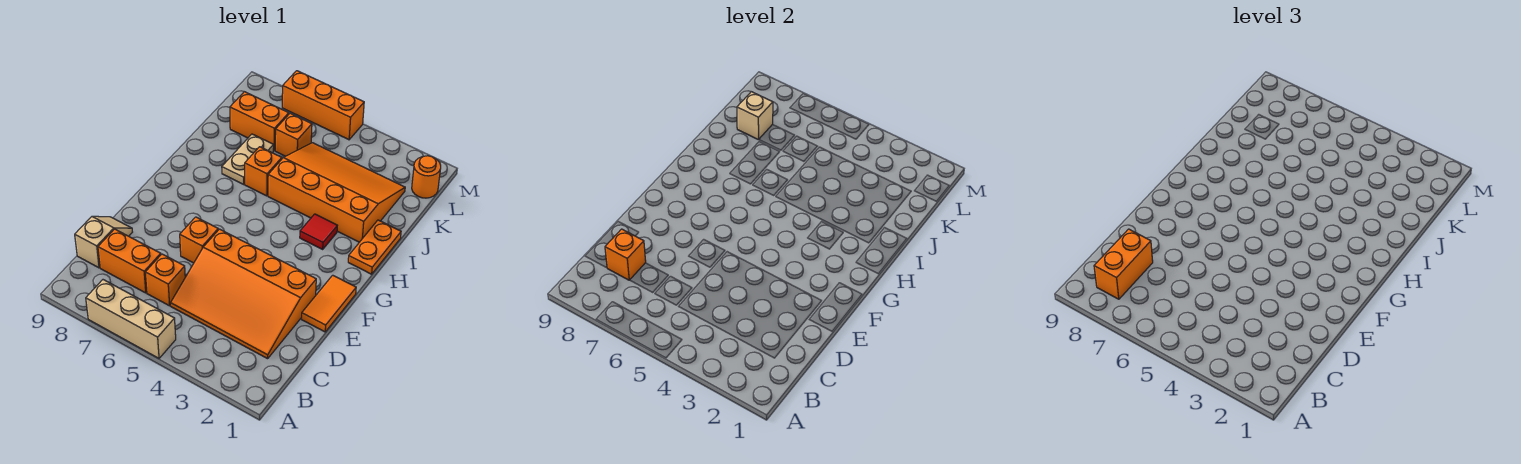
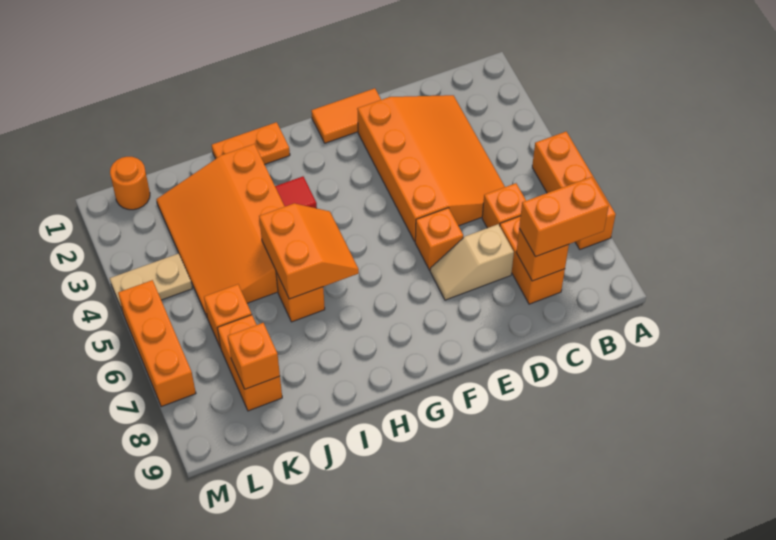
tan brick A5:A7 level 1 -> orange brick A5:A7 level 1
tan slope C9:D9 level 1 top C -> tan slope D7:E7 level 1 top D
none -> orange slope H5:I6 level 2 top I
tan plate I7:J7 level 1 -> tan plate L4:M4 level 1
tan brick K8 level 2 -> orange brick K8 level 2

